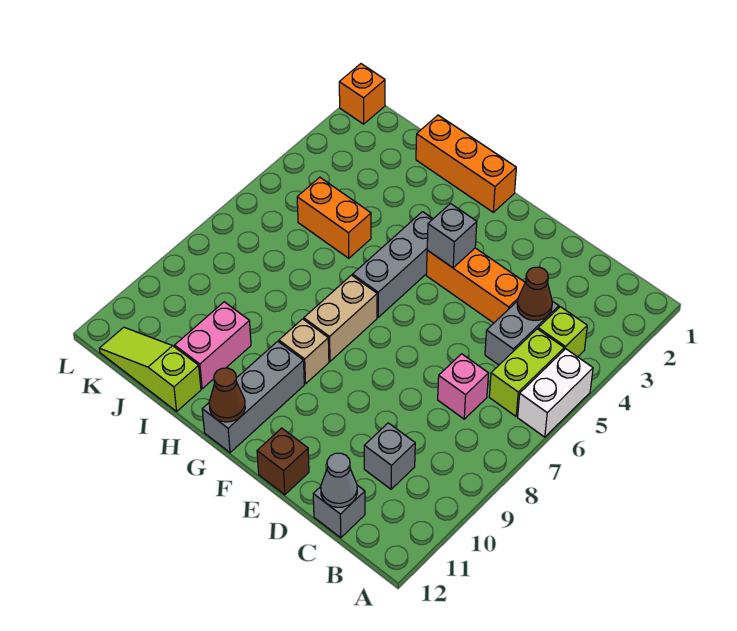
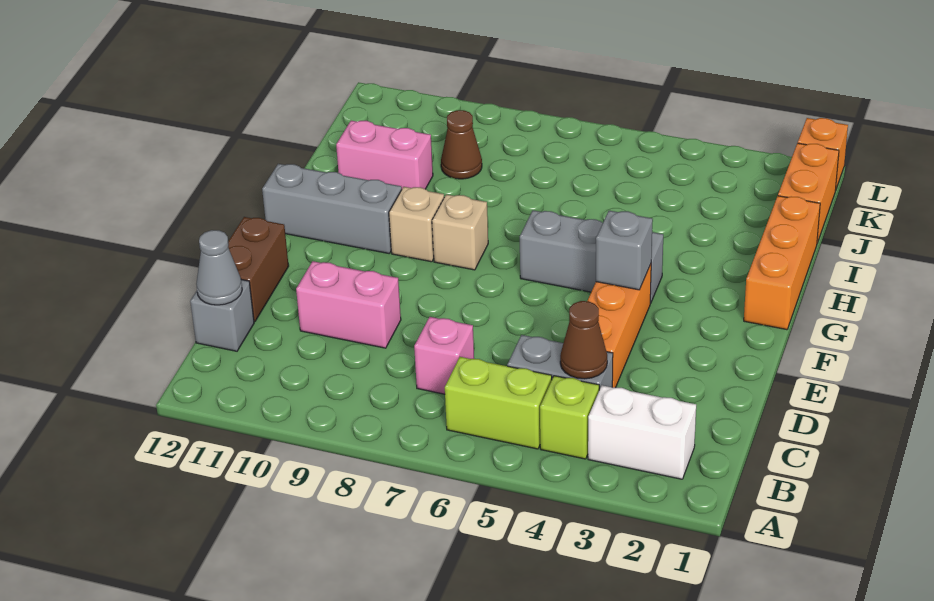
white brick A5:A6 level 1 -> white brick B2:B3 level 1
grey brick C10 level 1 -> none
none -> pink brick D9:D10 level 1
brown brick E12 level 1 -> brown brick D12:E12 level 1
tan brick G7:G8 level 1 -> tan brick G8 level 1
brown cone G12 level 2 -> brown cone J9 level 1
orange brick I5:J5 level 1 -> orange brick J1:K1 level 1
lime slope I12:K12 level 1 top I -> none

